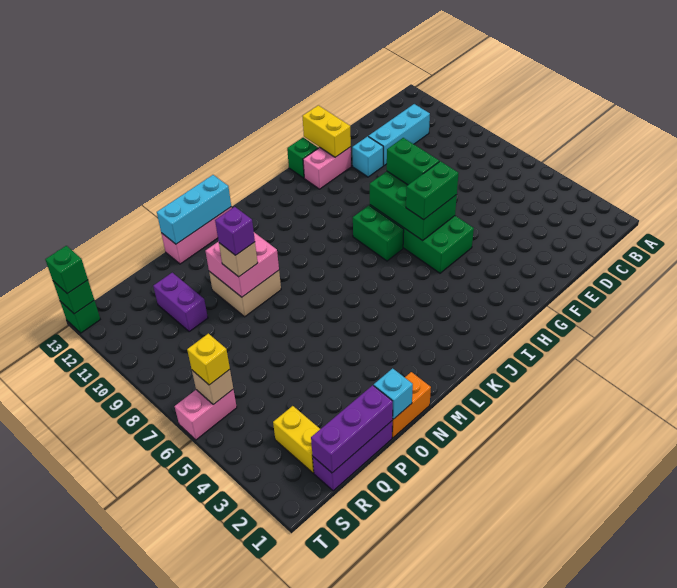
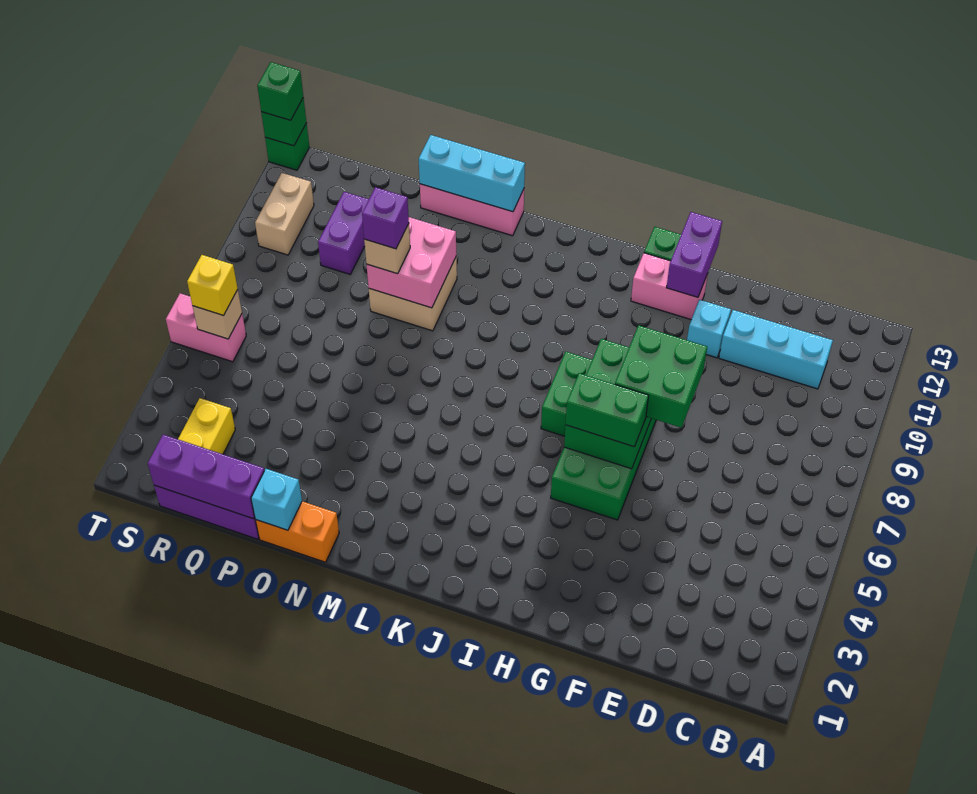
green brick G7:G8 level 3 -> green brick F7:G8 level 3
yellow brick G12:G13 level 2 -> purple brick G12:G13 level 2
none -> tan brick S10:S11 level 1

